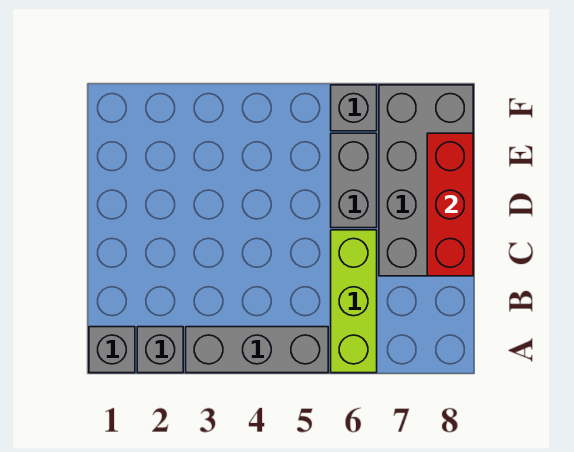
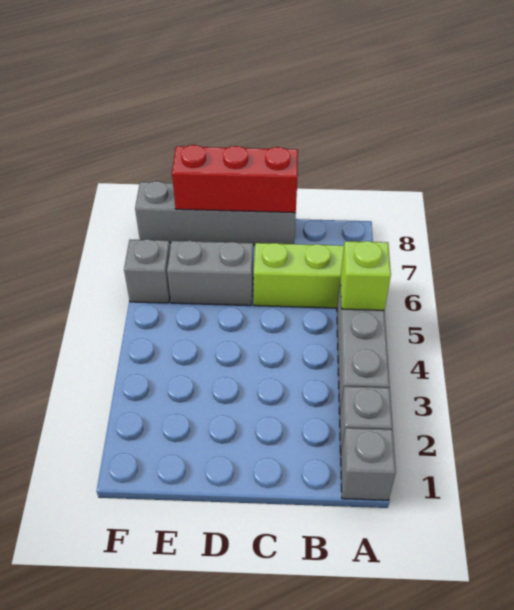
none -> lime brick A5 level 2
grey brick C7:F8 level 1 -> grey brick C8:F8 level 1

